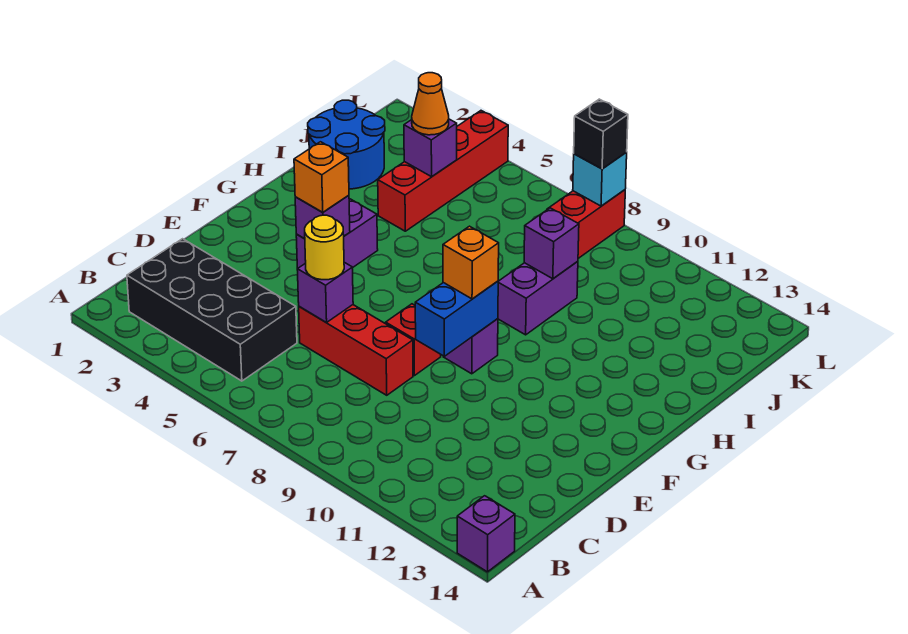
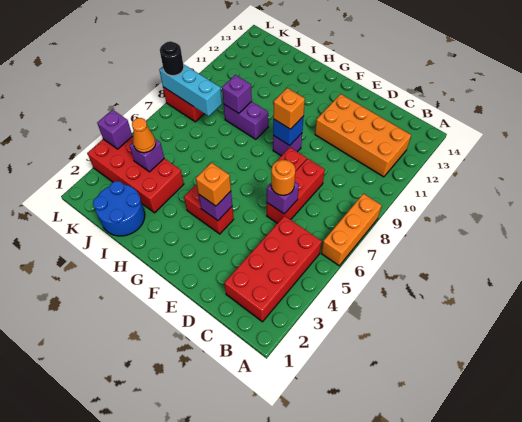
none -> orange brick A6:A8 level 1
purple brick A14 level 1 -> purple brick L4 level 2
black brick B2:C5 level 1 -> red brick B2:C5 level 1
none -> orange brick B11:E12 level 1
yellow round brick D6 level 3 -> orange round brick D6 level 3
blue brick E9:F9 level 2 -> blue brick F9 level 2
purple brick F4:G4 level 1 -> red brick F4:G4 level 1
red brick I4:L4 level 1 -> red brick I3:L4 level 1
cyan brick L8 level 2 -> cyan brick J8:L8 level 2
black brick L8 level 3 -> black round brick L8 level 3

